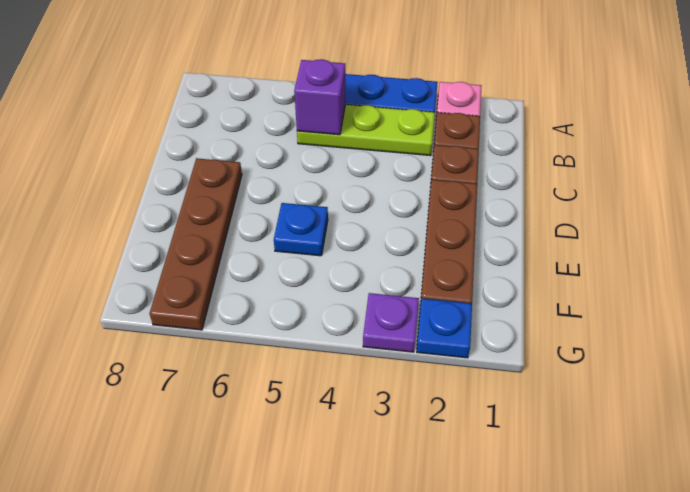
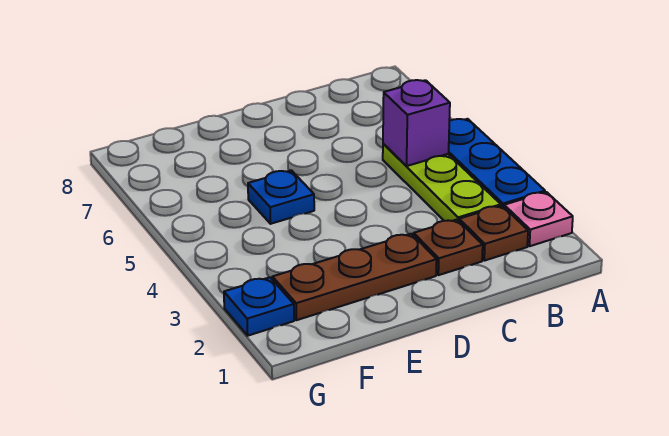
brown plate D7:G7 level 1 -> none
purple plate G3 level 1 -> none

